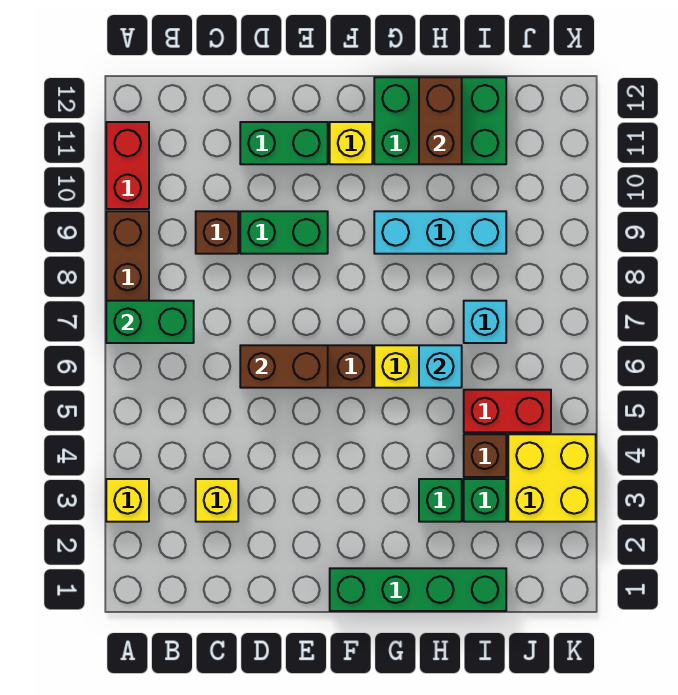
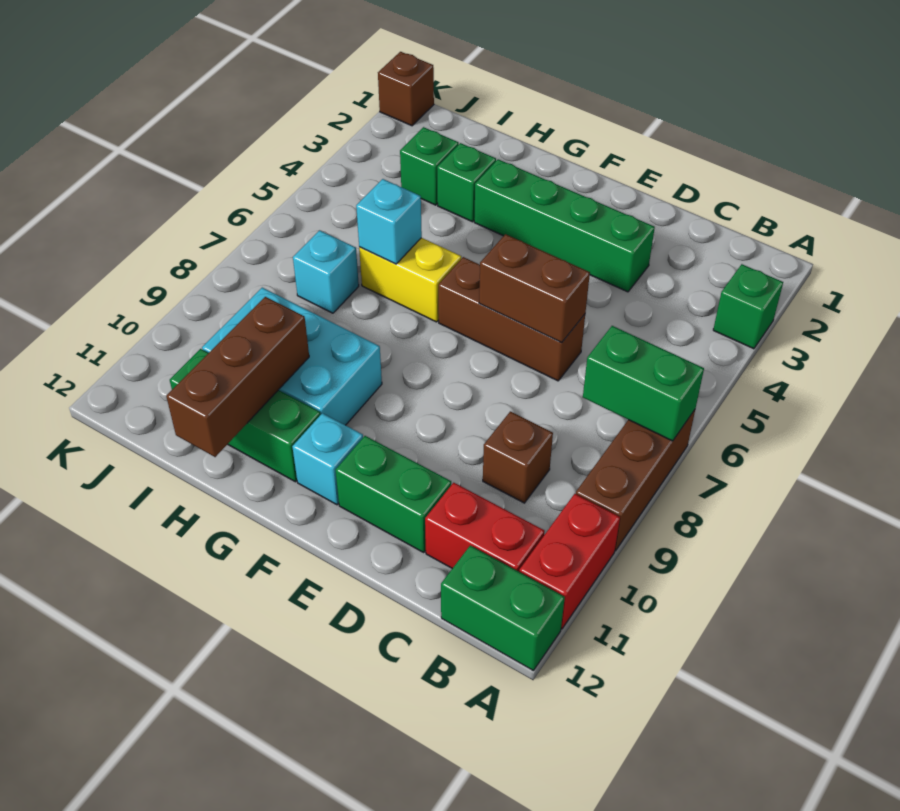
yellow brick A3 level 1 -> green brick A3 level 1
yellow brick C3 level 1 -> none
green brick D9:E9 level 1 -> green brick A12:B12 level 1
green brick F1:I1 level 1 -> green brick D3:G3 level 1
yellow brick F11 level 1 -> cyan brick F11 level 1
cyan brick G9:I9 level 1 -> cyan brick G9:I10 level 1
green brick G11:I12 level 1 -> green brick G11:I11 level 1
brown brick H11:H12 level 2 -> brown brick H10:H12 level 2
brown brick I4 level 1 -> brown brick K1 level 1
red brick I5:J5 level 1 -> red brick B11:C11 level 1
yellow brick J3:K4 level 1 -> none

